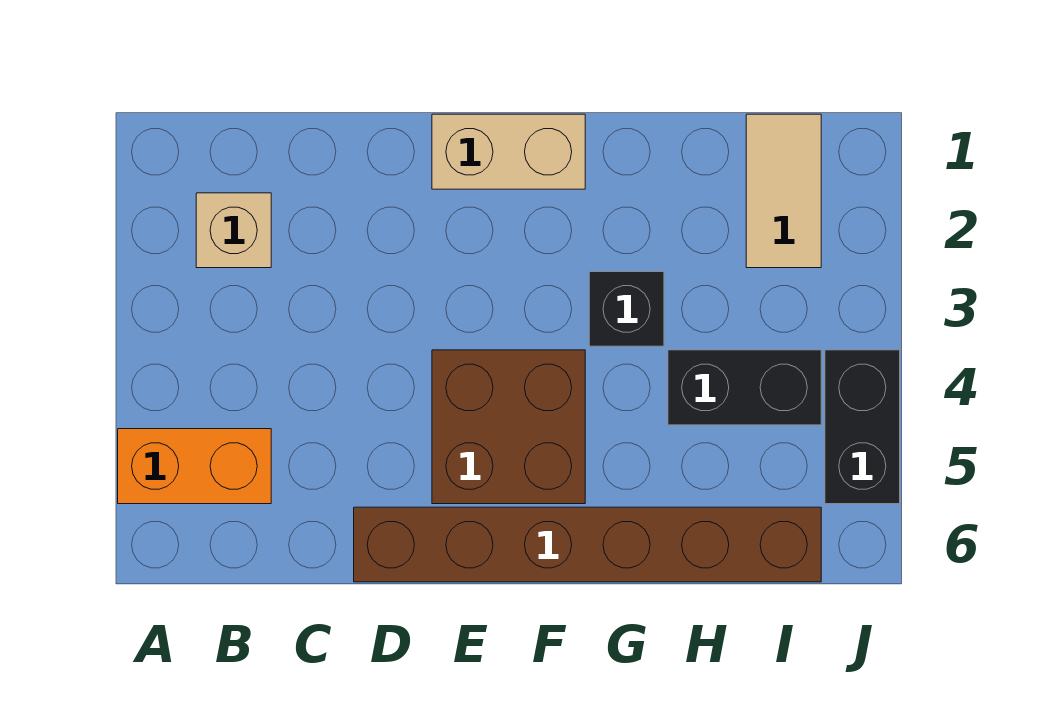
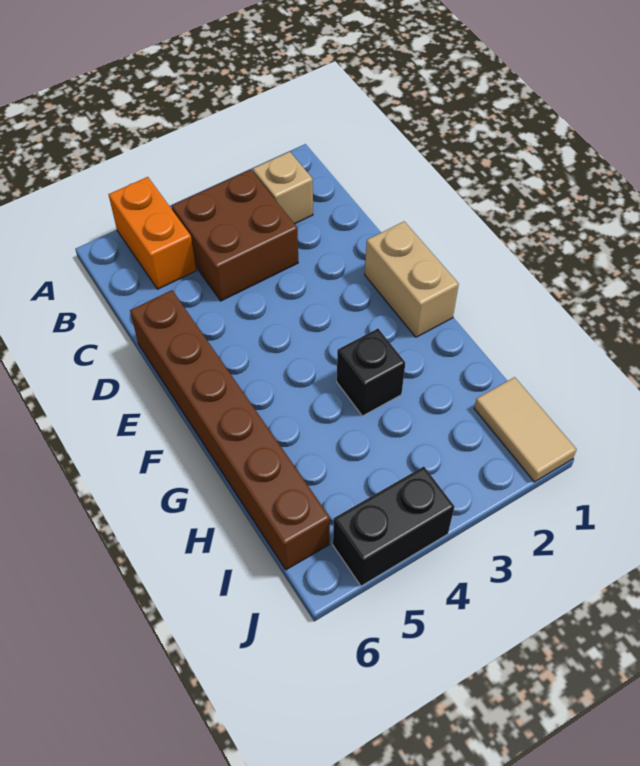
brown brick E4:F5 level 1 -> brown brick B3:C4 level 1
black brick H4:I4 level 1 -> none
tan tile I1:I2 level 1 -> tan tile I1:J1 level 1

